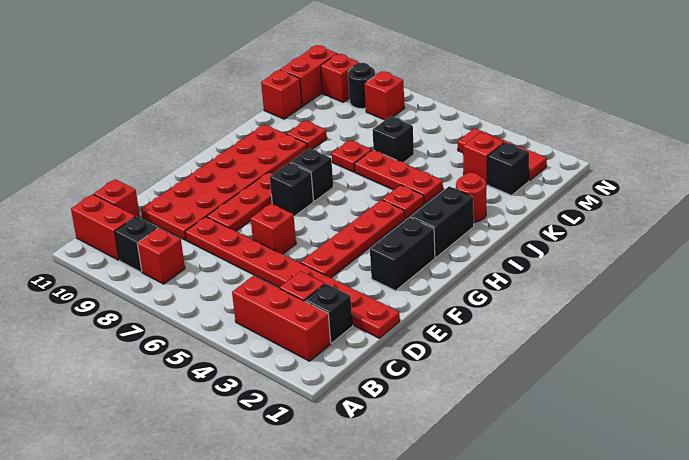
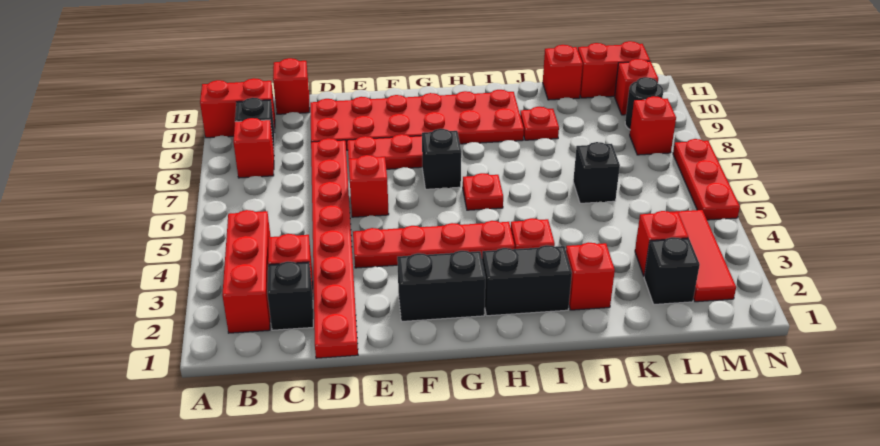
red brick B10:B11 level 1 -> red brick A10:B10 level 1
black brick H7 level 1 -> none
red round brick J2 level 1 -> red brick J2 level 1
red plate J4:J6 level 1 -> red plate N5:N7 level 1
red plate J7 level 1 -> red plate H6 level 1

